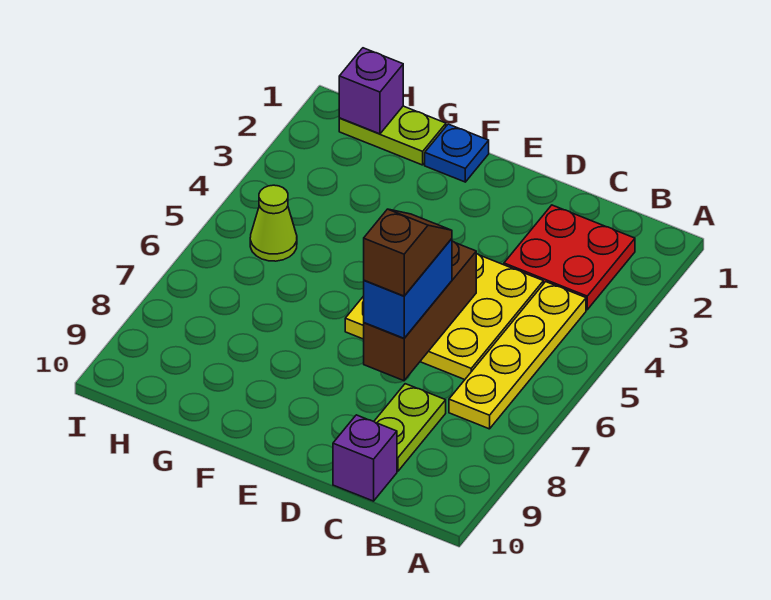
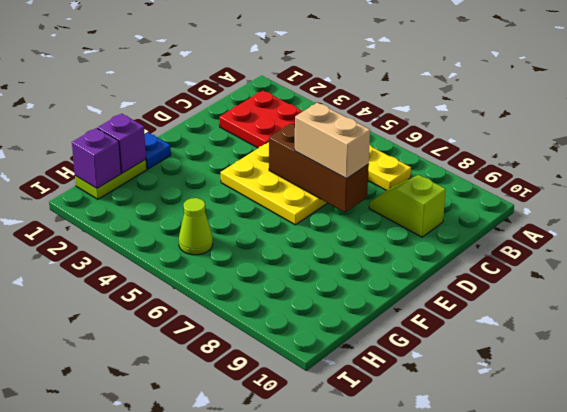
lime plate C8:C9 level 1 -> lime slope C8:C9 level 1 top 9
purple brick C10 level 1 -> purple brick G1 level 2
blue brick D6:D7 level 3 -> tan brick D6:D7 level 3
brown slope D6:D7 level 4 top 7 -> none

